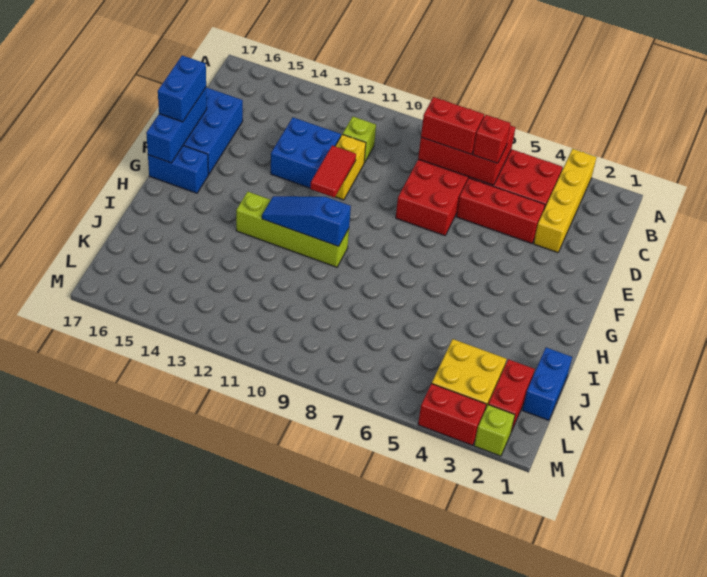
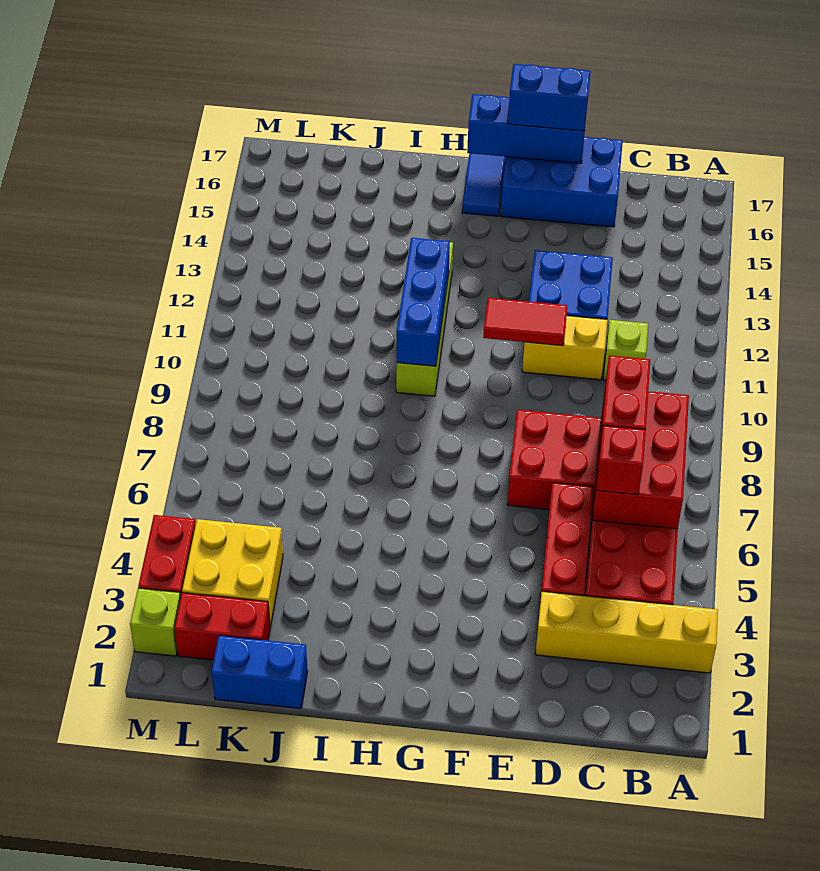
blue brick G16:G17 level 1 -> blue tile G16:G17 level 1
blue slope H10:H12 level 2 top 10 -> blue brick H10:H12 level 2

